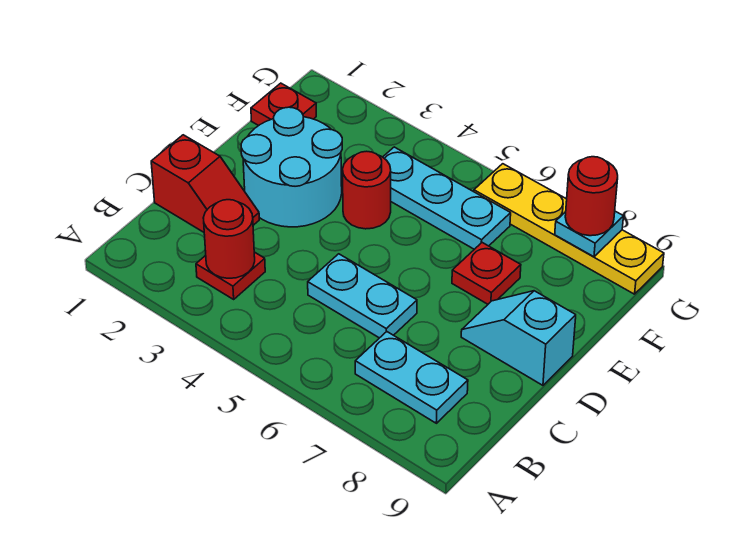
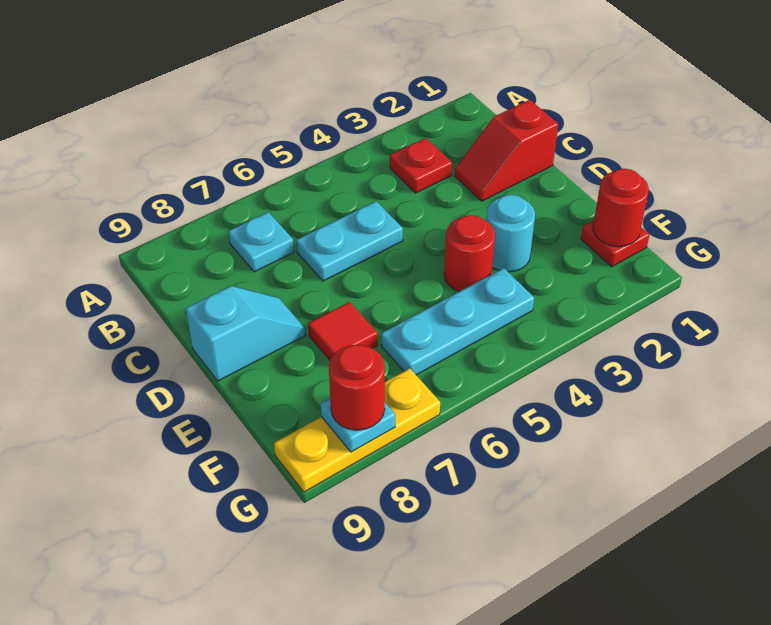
red round brick B3 level 2 -> red round brick F1 level 2
cyan plate B7:B8 level 1 -> cyan plate B7 level 1
cyan round brick D2:E3 level 1 -> cyan round brick E3 level 1
red plate E7 level 1 -> red tile E7 level 1
yellow plate G6:G9 level 1 -> yellow plate G7:G9 level 1

